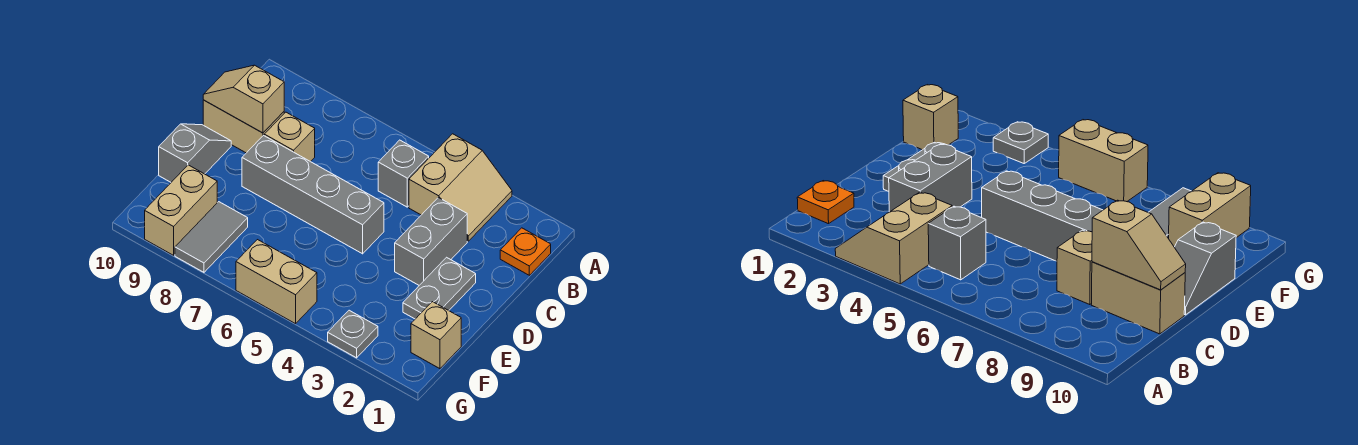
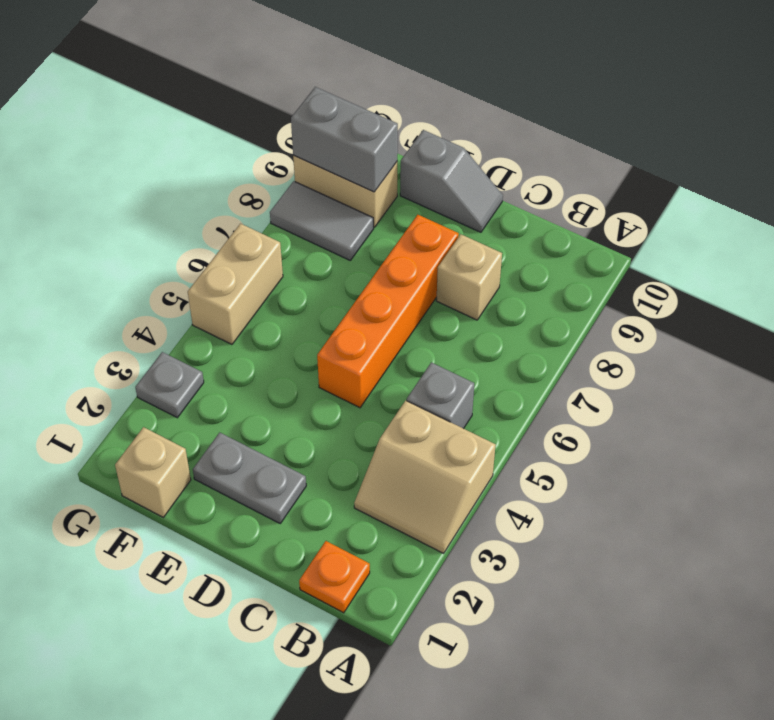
grey brick C3:D3 level 1 -> grey brick F9:G9 level 2
tan brick C9:C10 level 1 -> none
tan slope C9:C10 level 2 top 9 -> none
grey brick D5:D8 level 1 -> orange brick D5:D8 level 1

